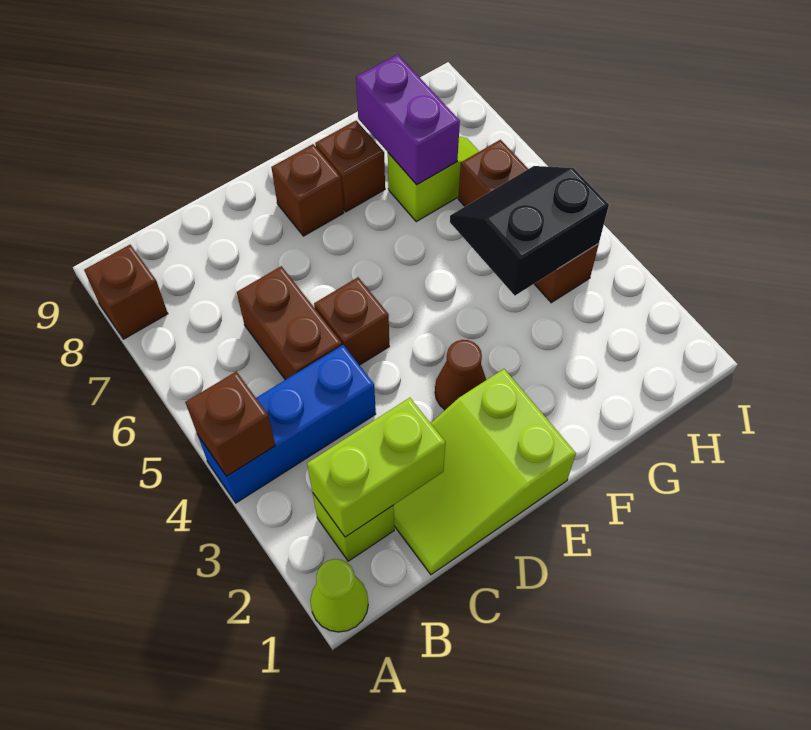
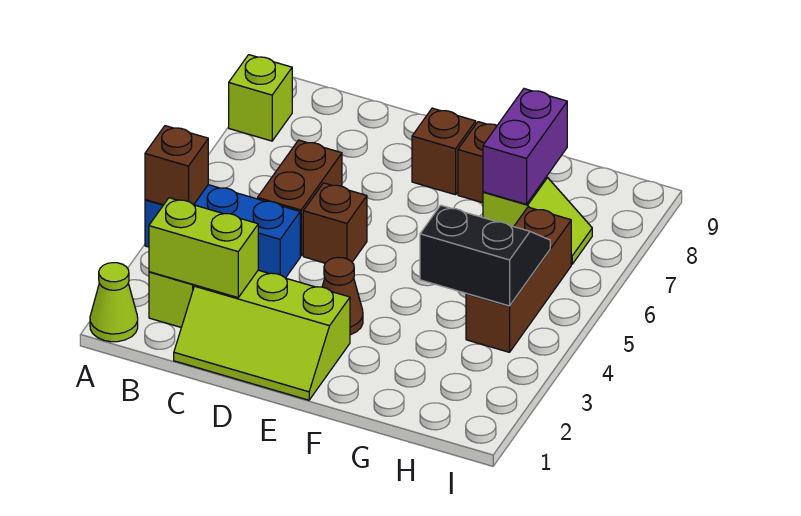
brown brick A8 level 1 -> lime brick A8 level 1
lime slope C1:E2 level 1 top E -> lime slope C1:E2 level 1 top 2

